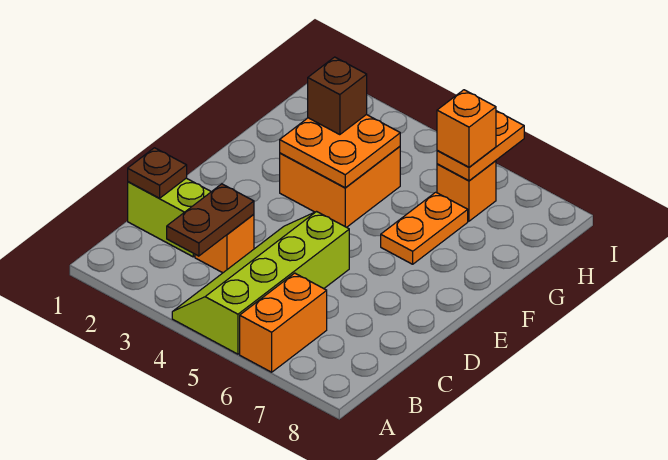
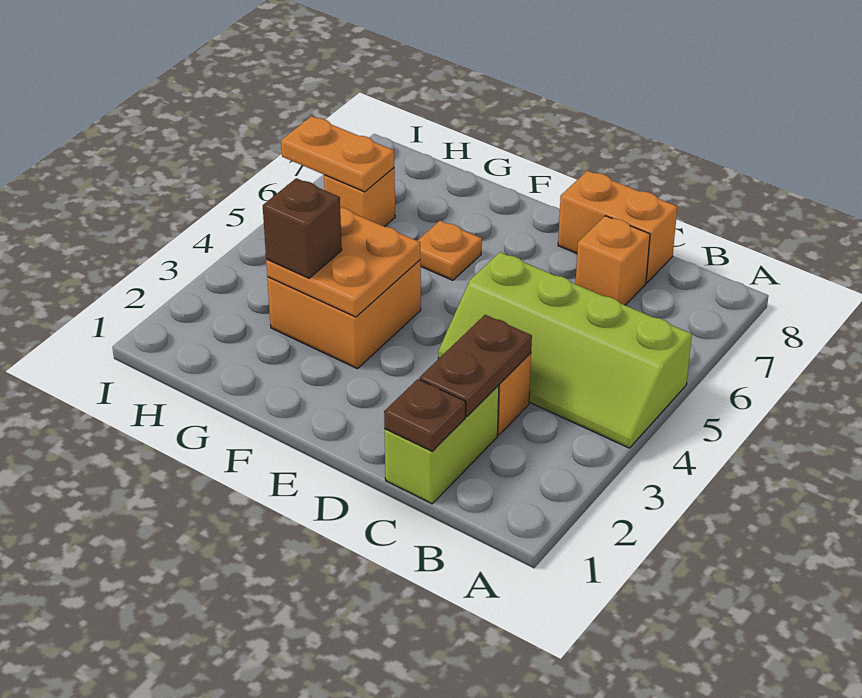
orange brick A6:B6 level 1 -> orange brick C8:D8 level 1
brown plate B3:C3 level 2 -> brown plate C2:C3 level 2
orange plate F6:G6 level 1 -> orange plate F6 level 1
orange brick H6 level 3 -> orange brick C7 level 1

